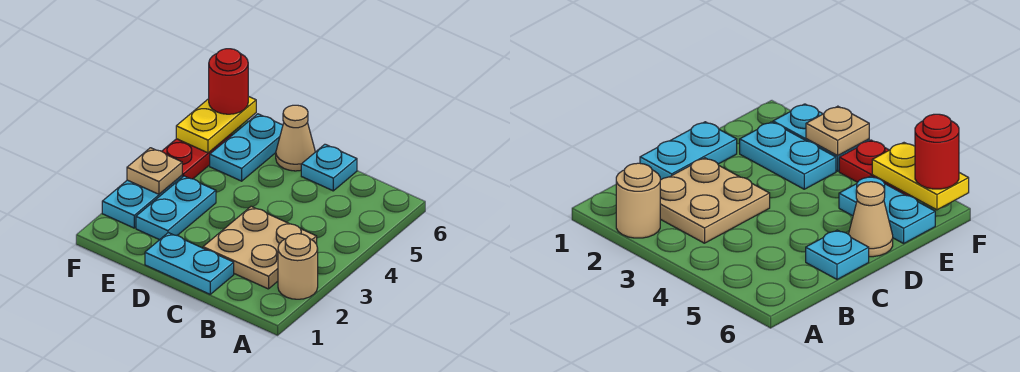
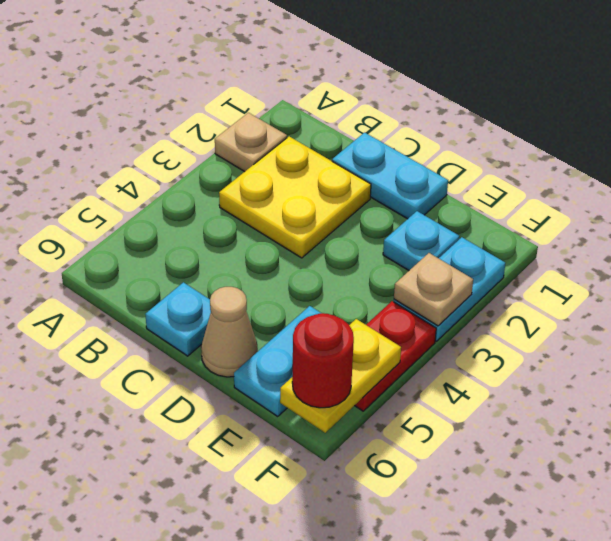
tan round brick A2 level 1 -> tan plate A2 level 1
tan plate B2:C3 level 1 -> yellow plate B2:C3 level 1
cyan plate E2:E3 level 1 -> cyan plate E2 level 1

